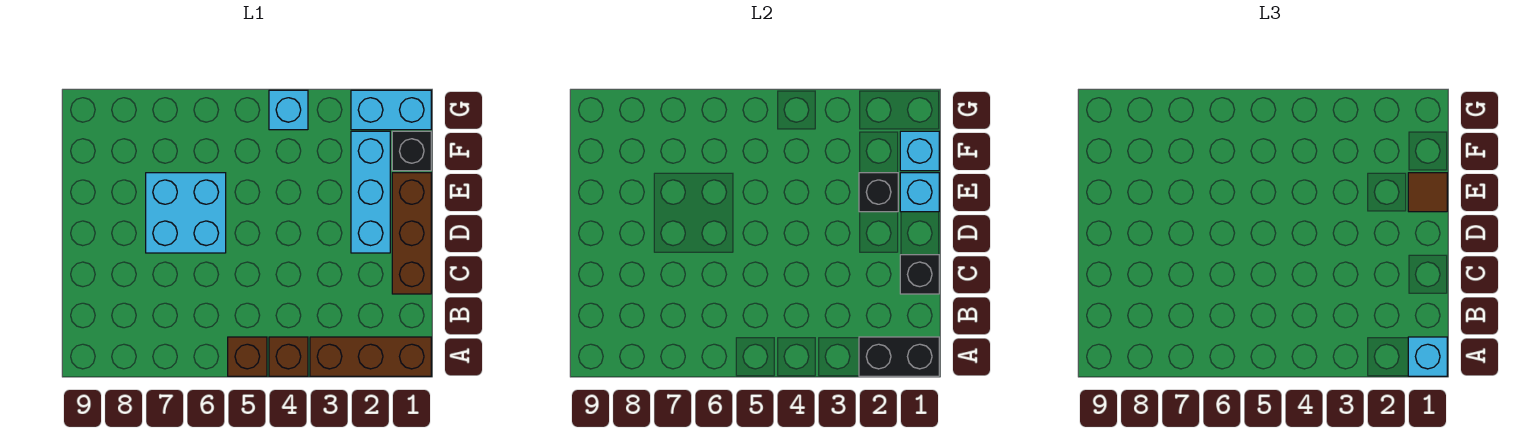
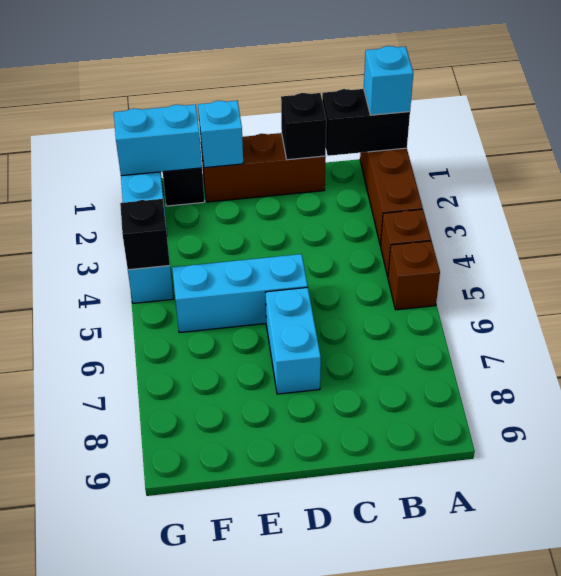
black brick A1:A2 level 2 -> black brick A1:B1 level 2
cyan brick D2:F2 level 1 -> cyan brick D5:F5 level 1
cyan brick D6:E7 level 1 -> cyan brick D6:D7 level 1
brown tile E1 level 3 -> none
black brick E2 level 2 -> black brick G4 level 2
cyan brick F1 level 2 -> cyan brick F1:G1 level 2

